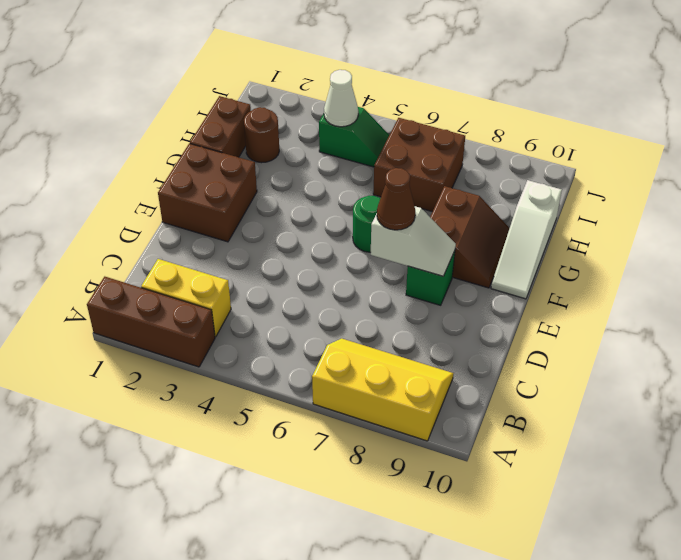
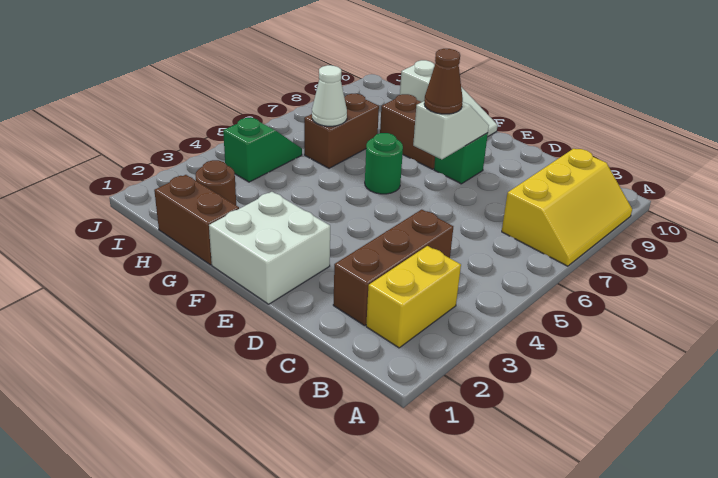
brown brick A1:A3 level 1 -> brown brick C2:C4 level 1
yellow slope A7:B9 level 1 top A -> yellow slope A7:B9 level 1 top B
brown brick E1:F2 level 1 -> white brick E1:F2 level 1
brown brick H6:I7 level 1 -> brown brick H6:H7 level 1
white cone I4 level 2 -> white cone H6 level 2

